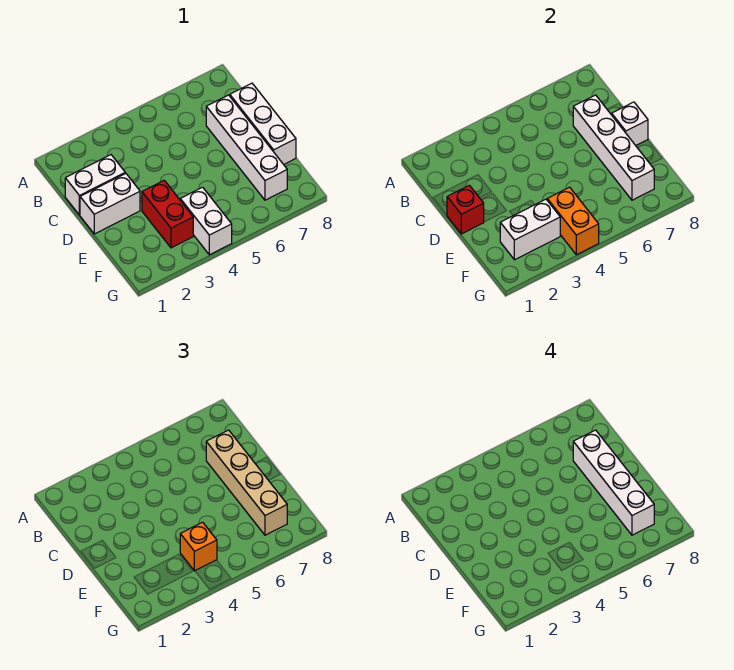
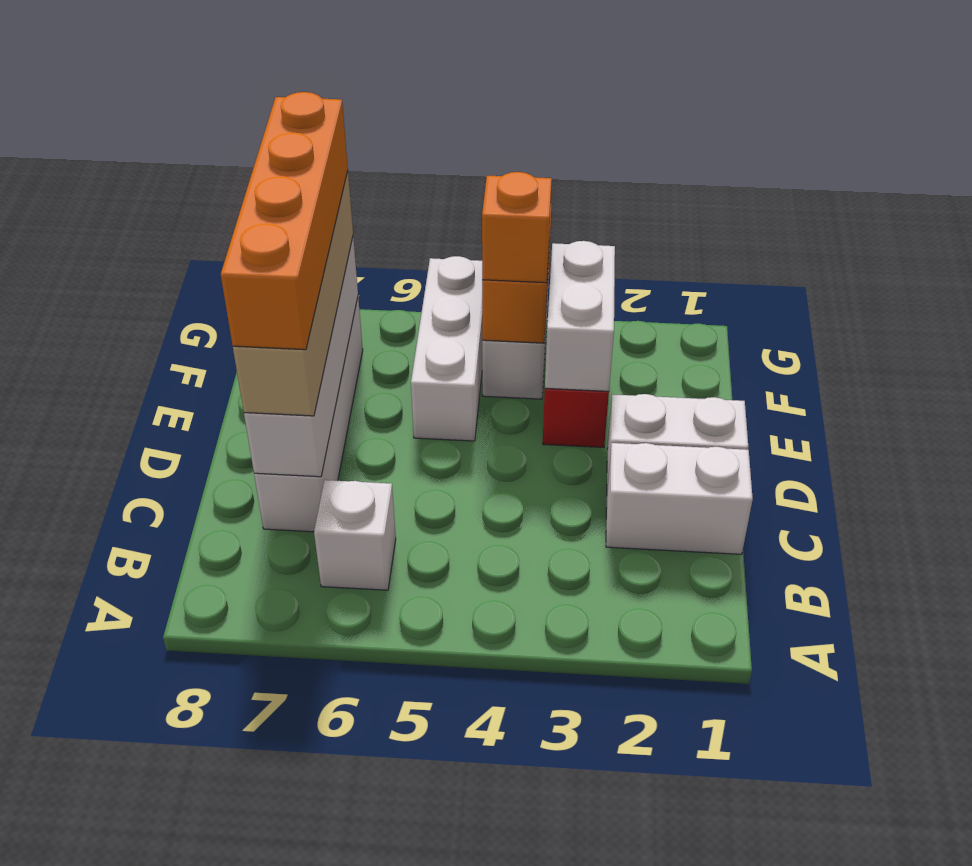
white brick C7:F7 level 4 -> orange brick C7:F7 level 4
white brick C8:E8 level 1 -> white brick E5:G5 level 1
red brick D1 level 2 -> none
white brick D8 level 2 -> white brick B6 level 1
white brick F2:F3 level 2 -> white brick E3:F3 level 2

